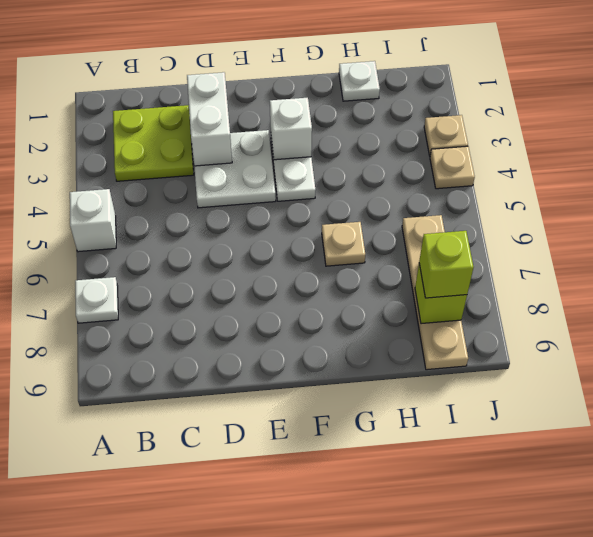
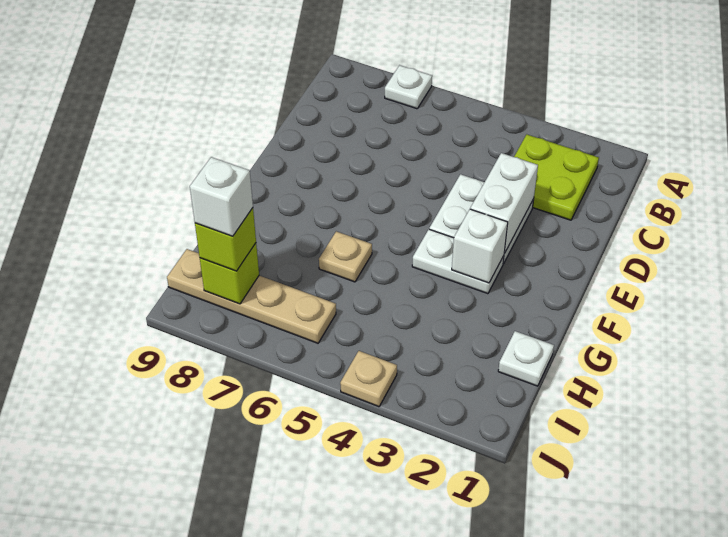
white brick A5 level 1 -> white brick I8 level 4
white brick D2:D3 level 2 -> white brick D3:E3 level 2
tan plate J3 level 1 -> none

